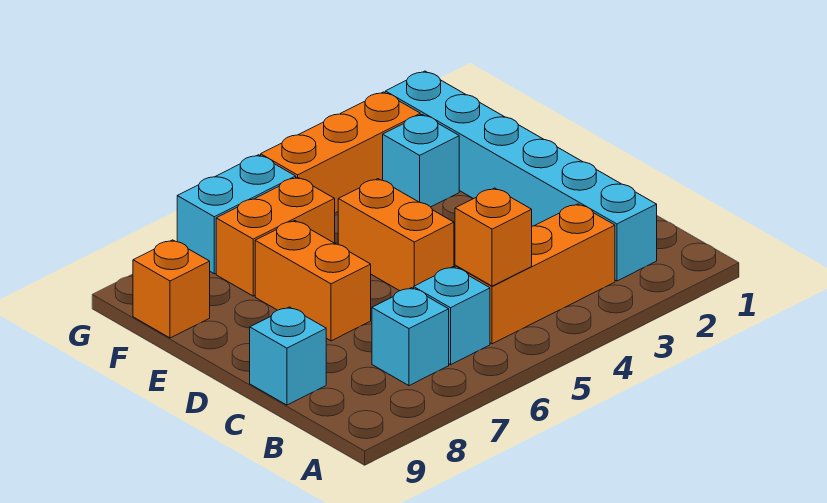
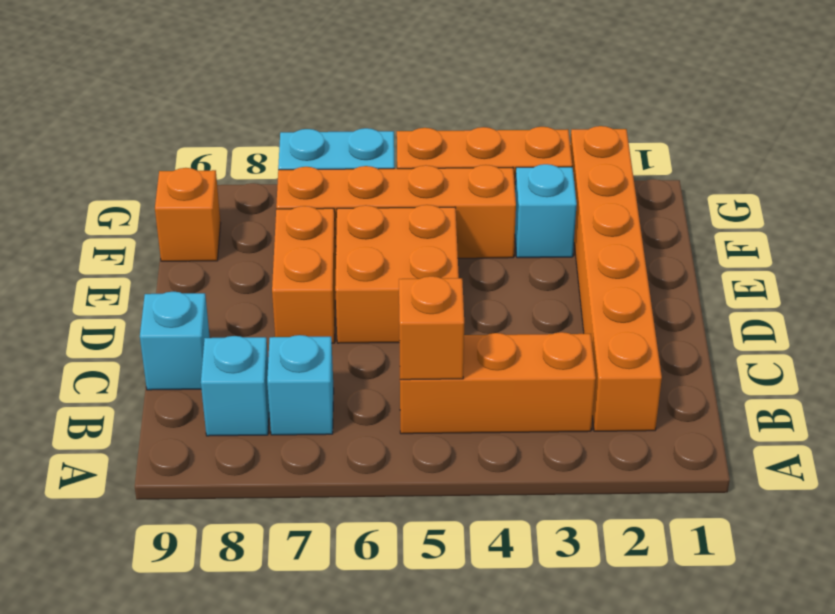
cyan brick B2:G2 level 1 -> orange brick B2:G2 level 1
cyan brick B6 level 1 -> cyan brick B8 level 1
orange brick D5:E5 level 1 -> orange brick D5:E6 level 1
orange brick F6:F7 level 1 -> orange brick F4:F7 level 1

